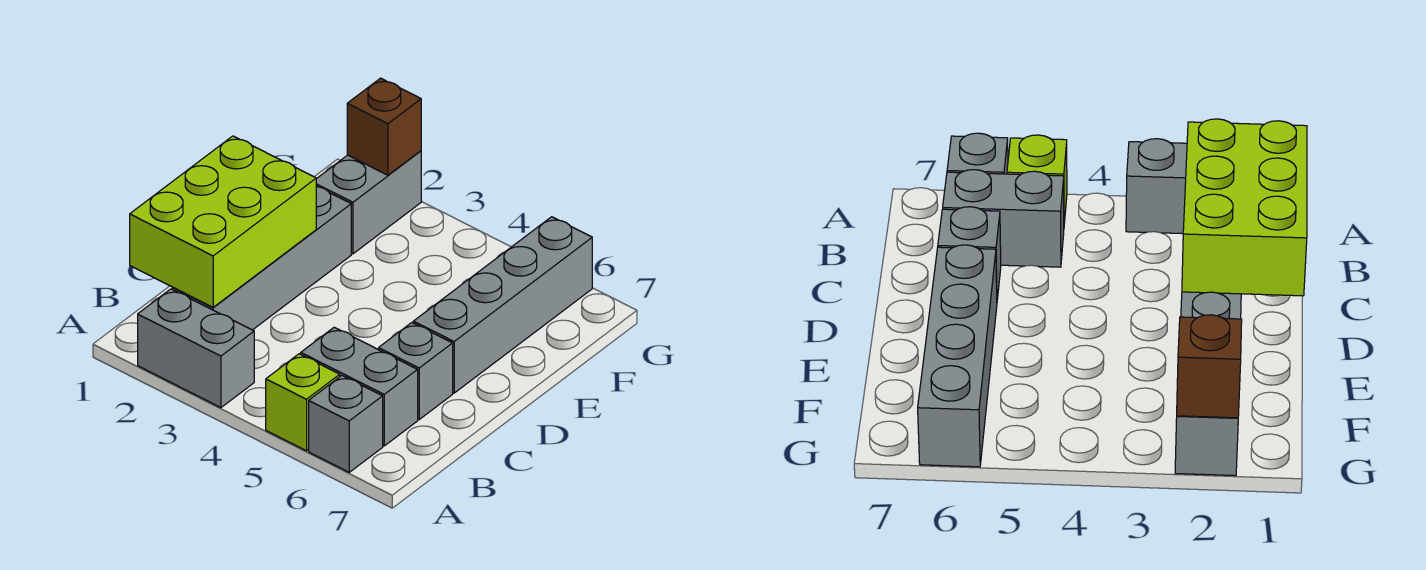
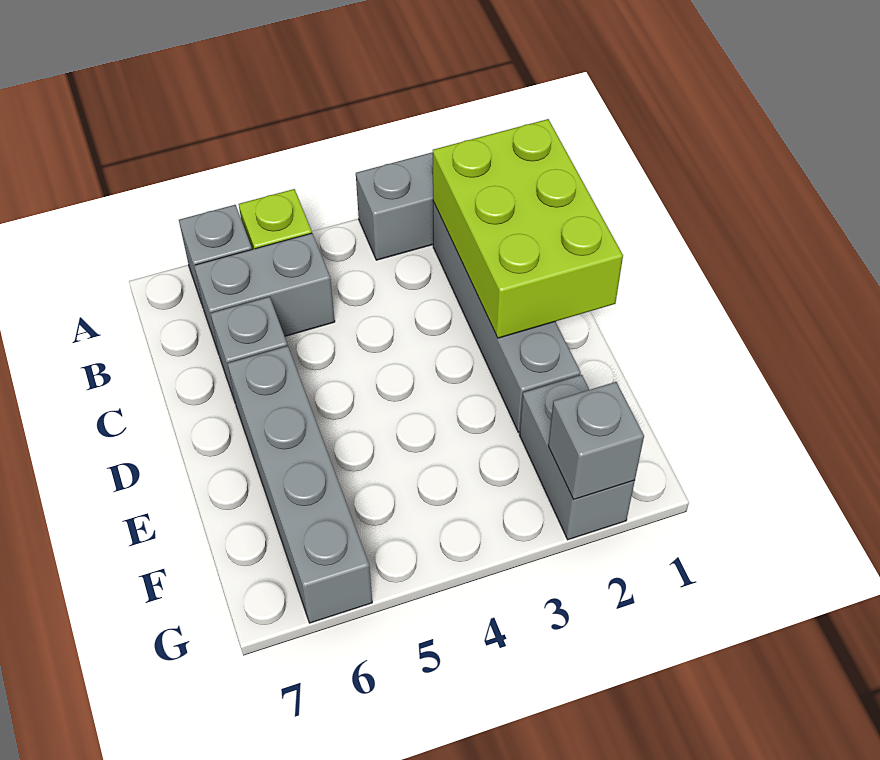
brown brick G2 level 2 -> grey brick G2 level 2

